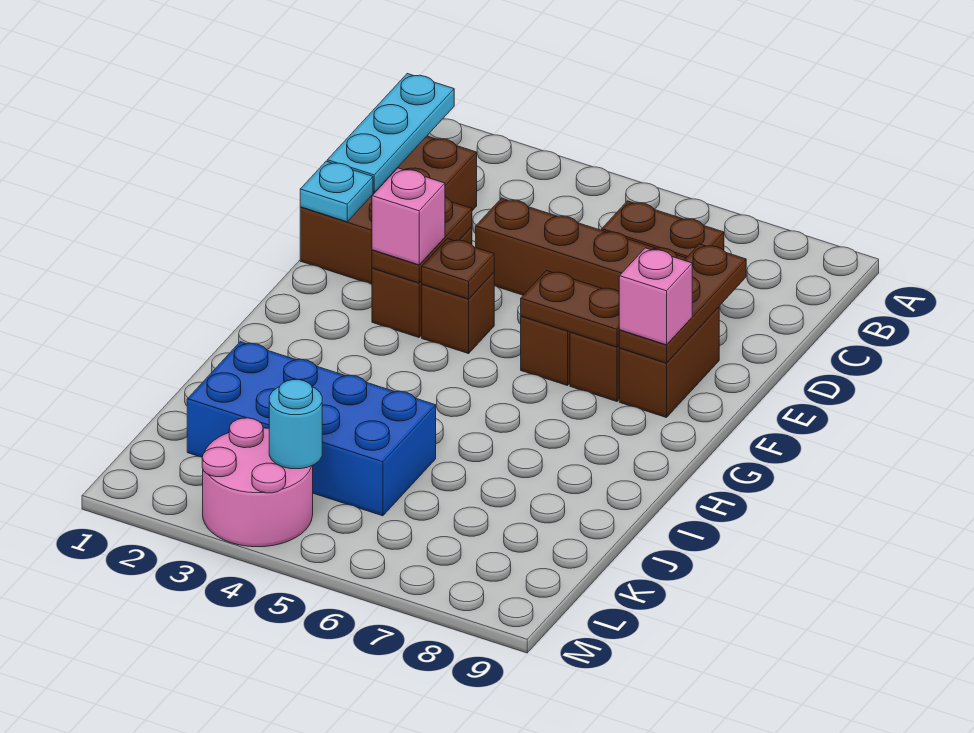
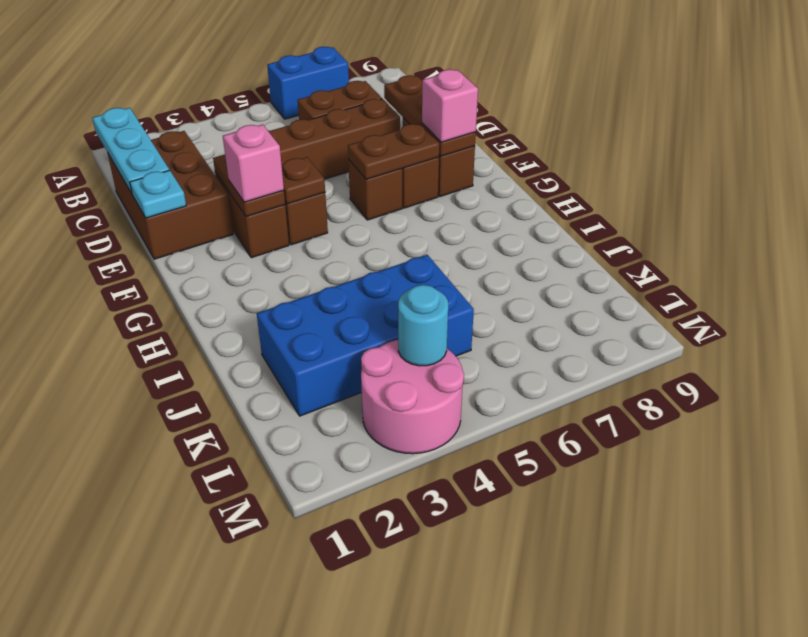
none -> blue brick A6:A7 level 1

